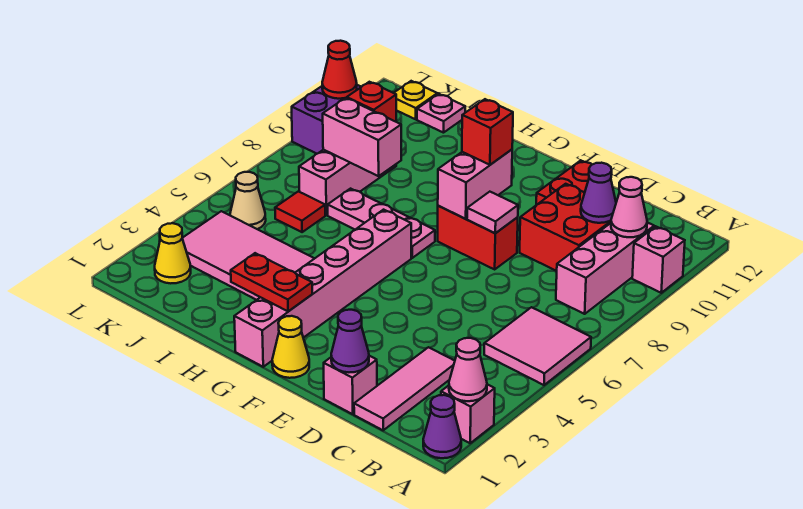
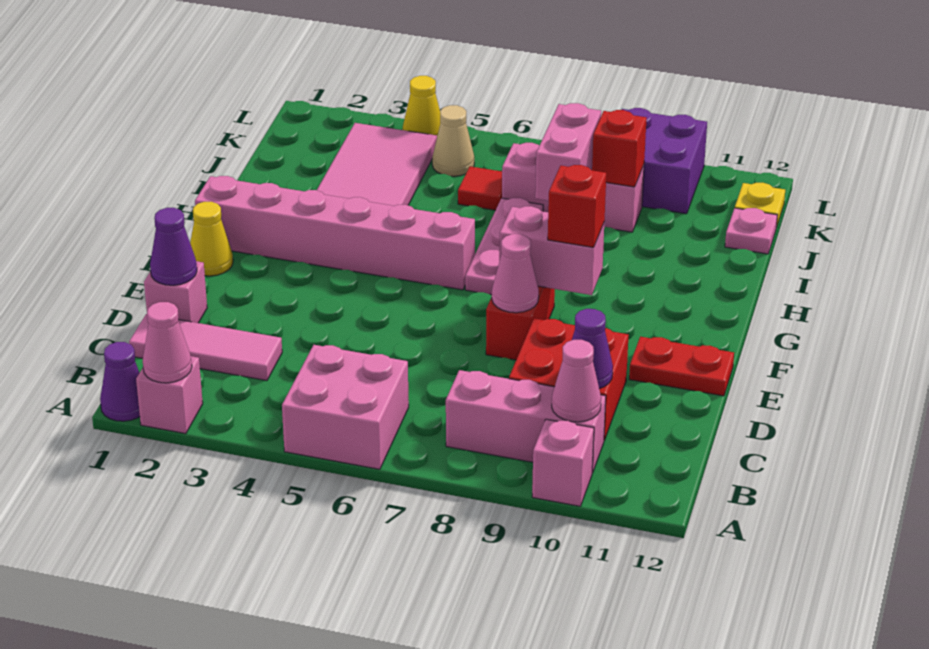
pink tile A5:B6 level 1 -> pink brick A5:B6 level 1
pink tile E8 level 2 -> pink cone E8 level 2
red plate G2:H2 level 2 -> none
yellow cone K2 level 1 -> yellow cone L4 level 1
red cone L10 level 2 -> none

